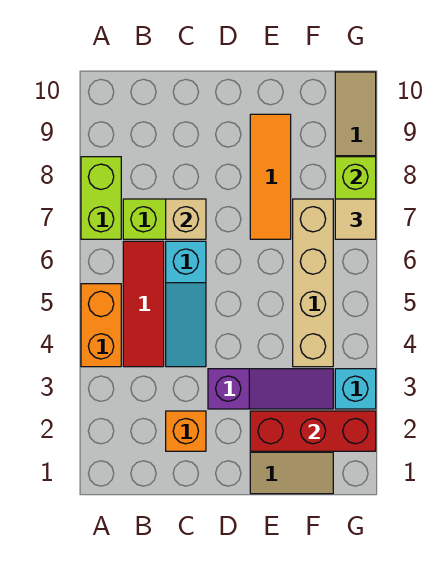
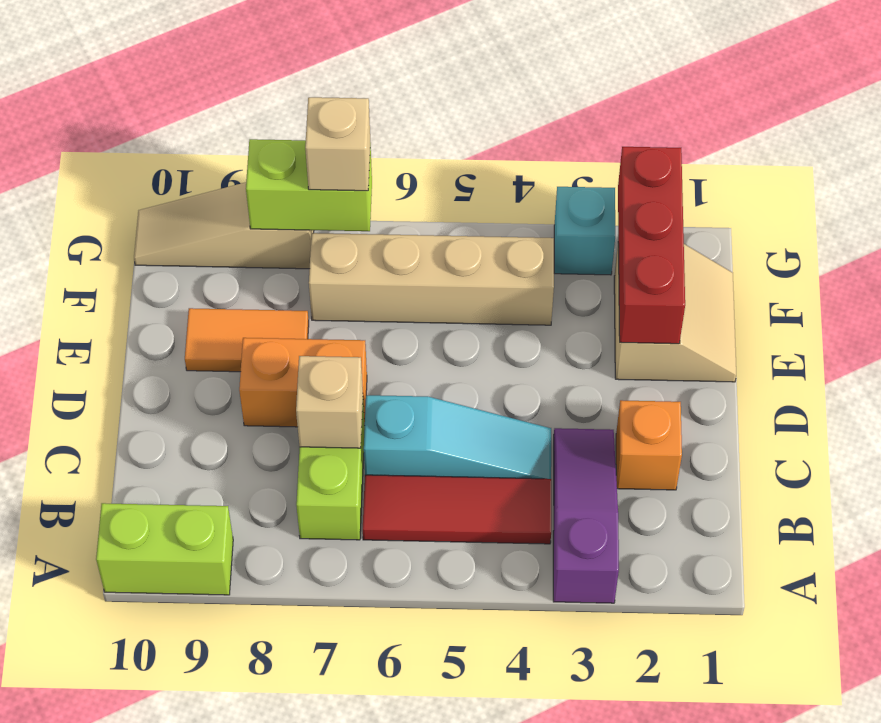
orange brick A4:A5 level 1 -> orange brick D7:D8 level 1
lime brick A7:A8 level 1 -> lime brick A9:A10 level 1
purple slope D3:F3 level 1 top D -> purple slope A3:C3 level 1 top A
orange tile E7:E9 level 1 -> orange tile E8:E9 level 1
tan tile G7 level 3 -> tan brick G7 level 3

